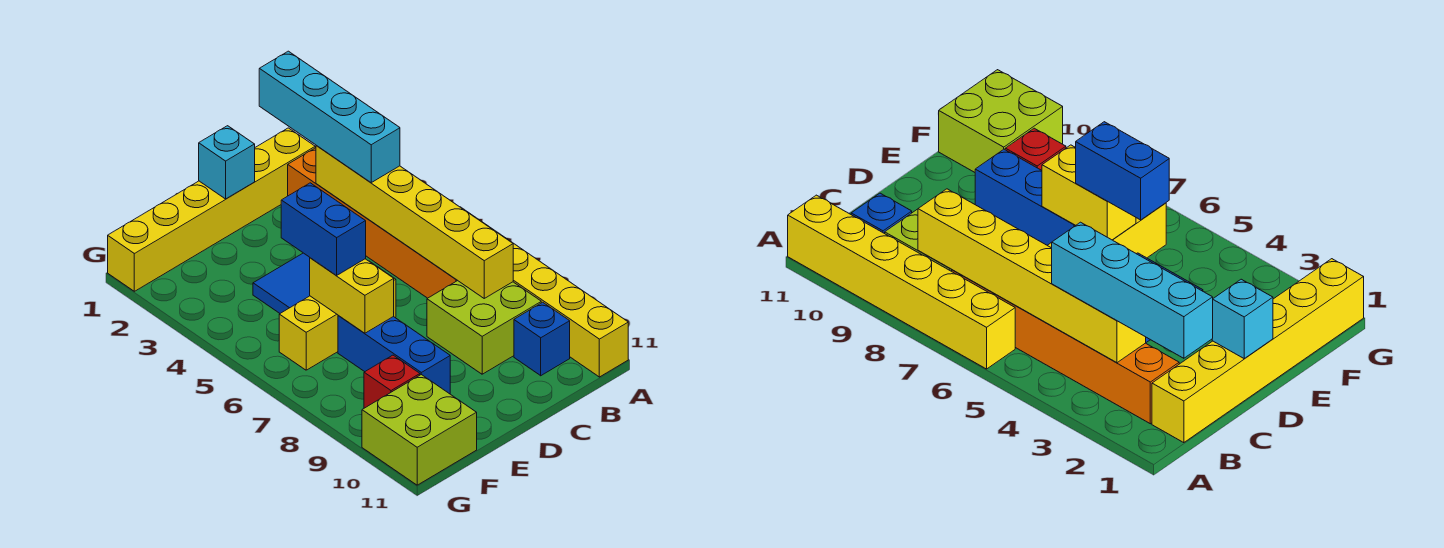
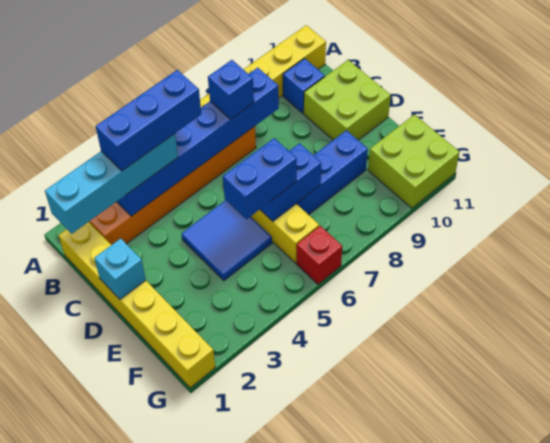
yellow brick B3:B8 level 2 -> blue brick B3:B8 level 2
none -> blue brick B3:B5 level 4
none -> blue brick B7 level 3
lime brick B8:C9 level 1 -> lime brick C10:D11 level 1
yellow brick E6:E7 level 2 -> blue brick E6:E7 level 2
red brick F9 level 1 -> red brick G6 level 1

